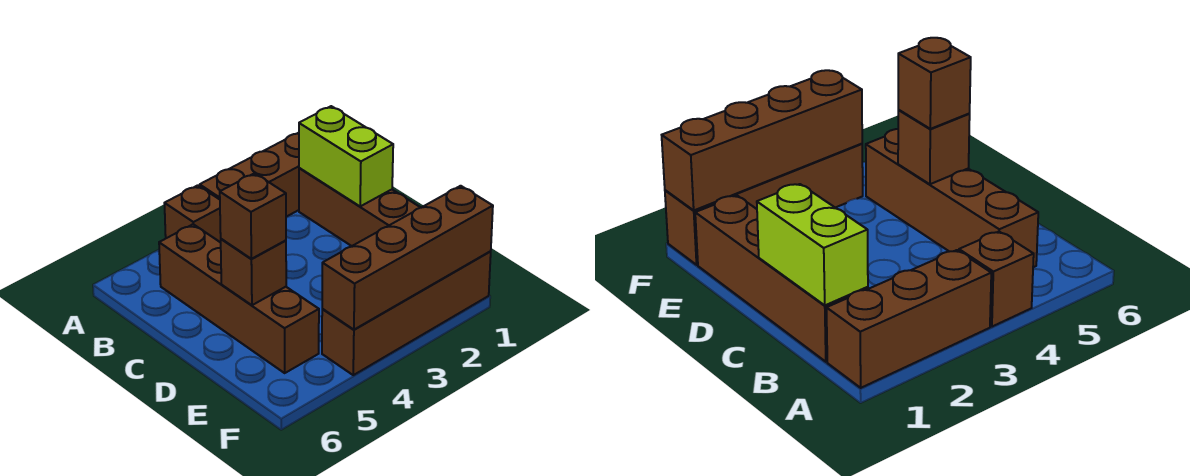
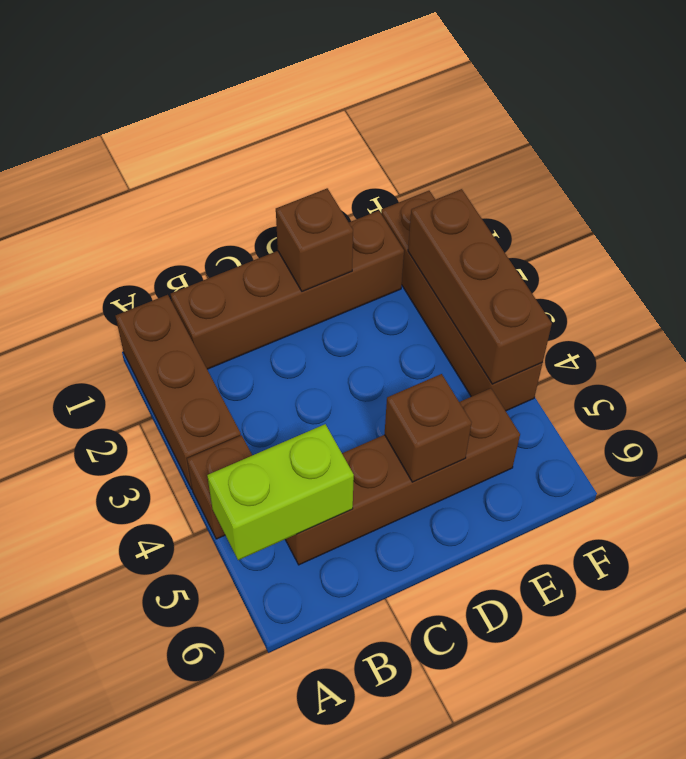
lime brick B1:C1 level 2 -> lime brick A5:B5 level 2
brown brick D5 level 3 -> brown brick D1 level 2
brown brick F1:F4 level 2 -> brown brick F2:F4 level 2

